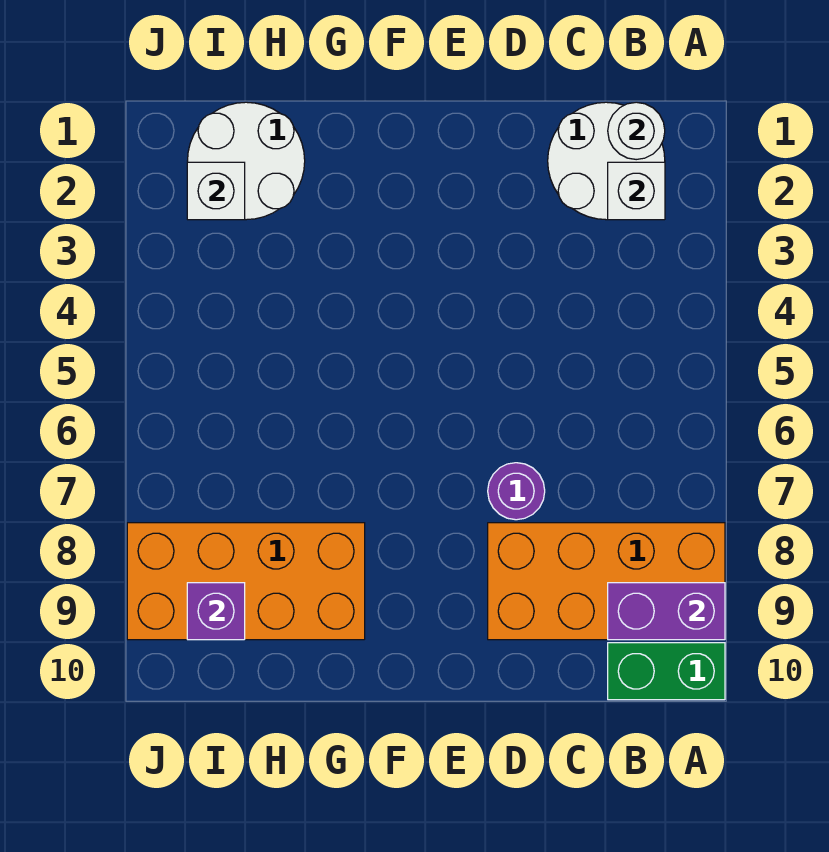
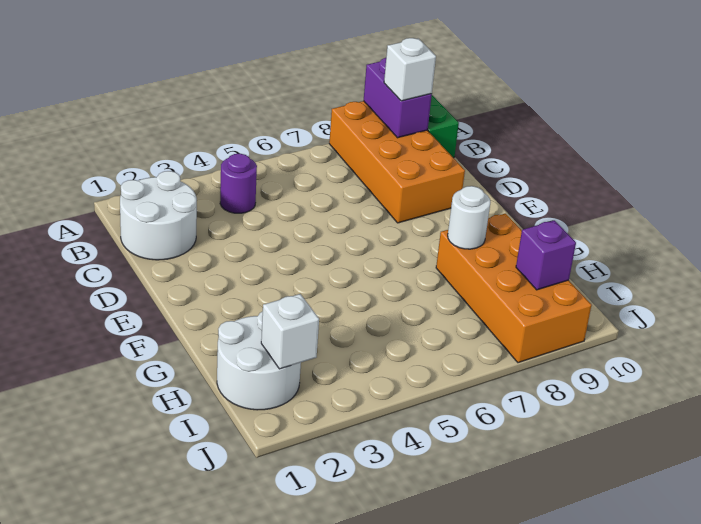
white round brick B1 level 2 -> white round brick G8 level 2
white brick B2 level 2 -> white brick B9 level 3
purple round brick D7 level 1 -> purple round brick B4 level 1

